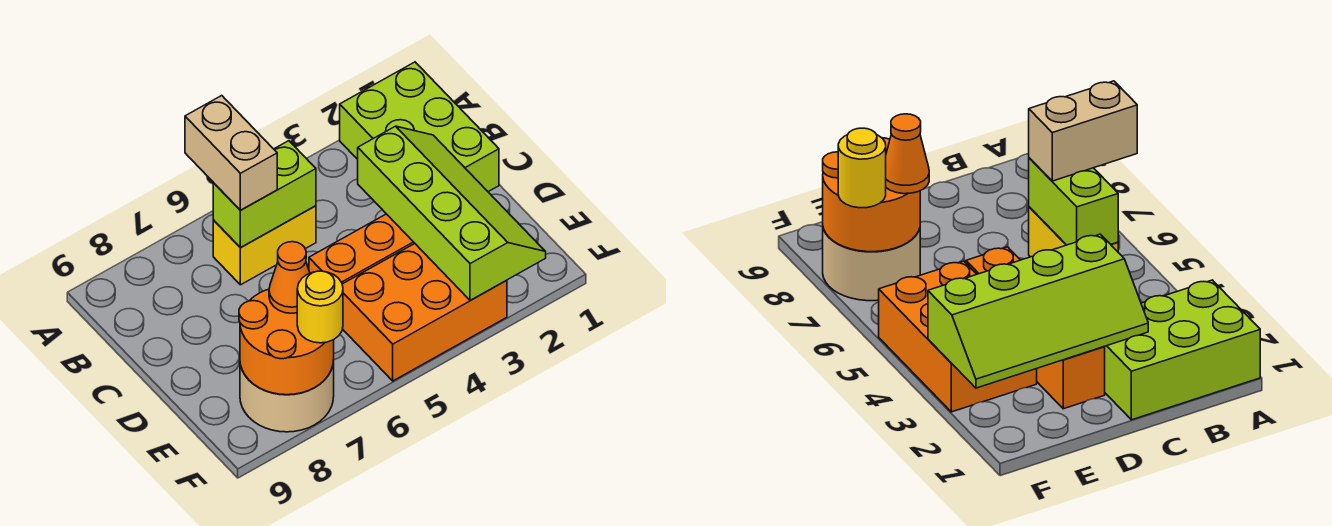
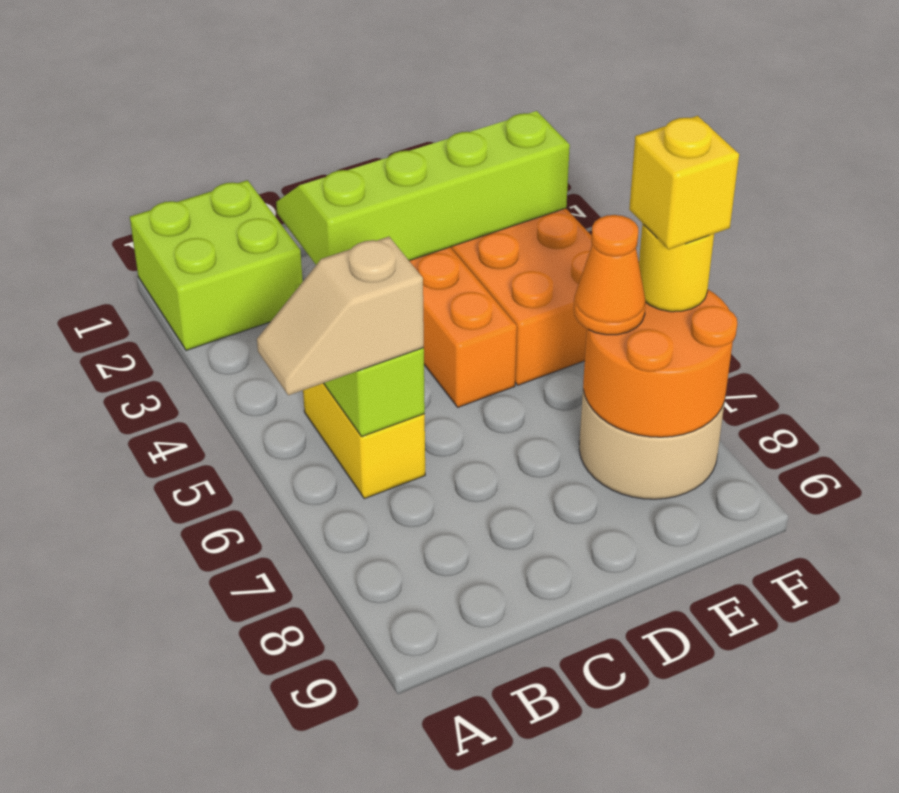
lime brick A1:C2 level 1 -> lime brick A1:B2 level 1
tan brick A6:B6 level 3 -> tan slope A6:B6 level 3 top B
none -> yellow brick F7 level 4

